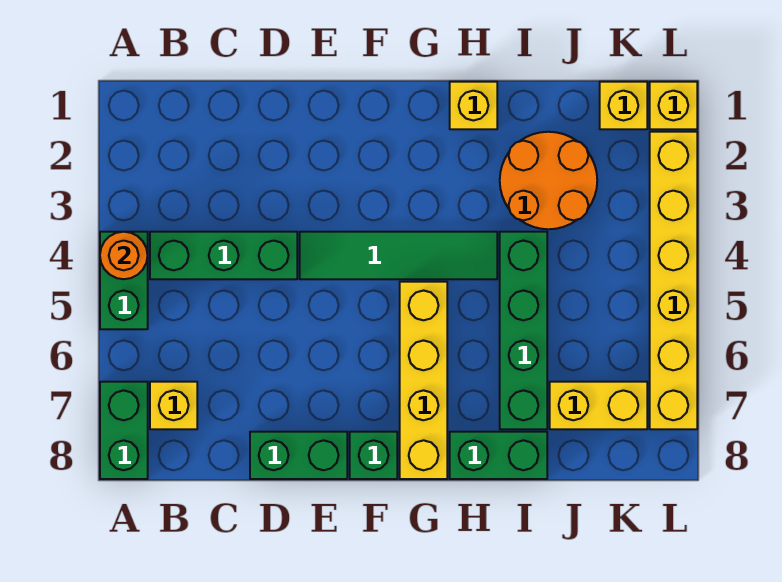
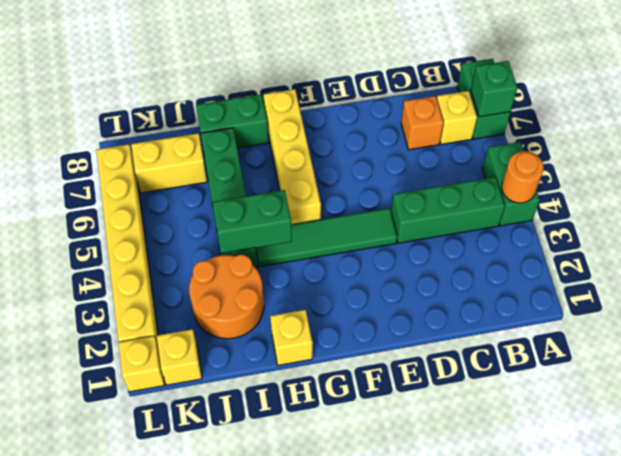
none -> orange brick C7 level 1
green brick D8:E8 level 1 -> green brick H4:I4 level 2
green brick F8 level 1 -> green brick A7 level 2

